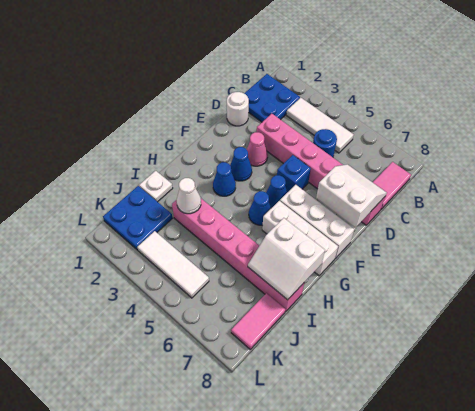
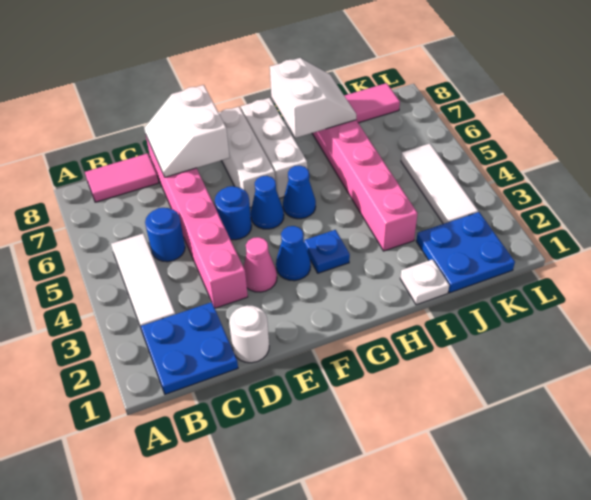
blue brick E5 level 1 -> blue round brick E5 level 1
blue cone G3 level 1 -> blue plate G3 level 1
white cone I3 level 2 -> none

